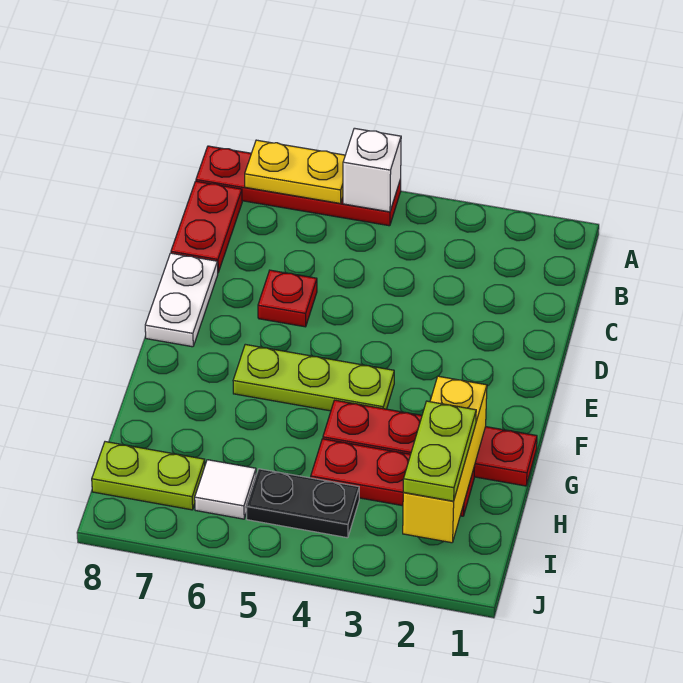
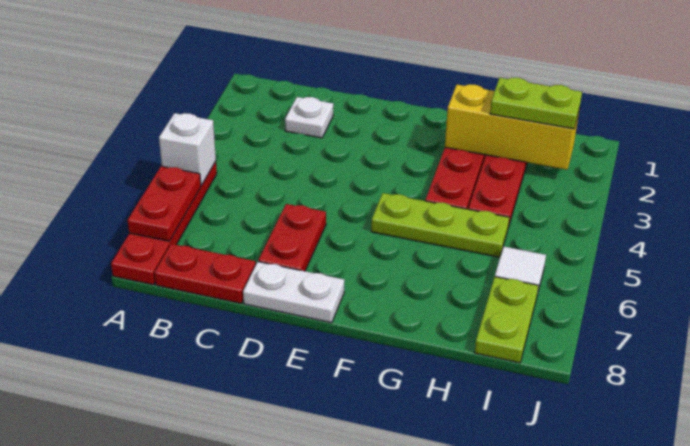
yellow plate A6:A7 level 2 -> red plate A6:A7 level 2
none -> white plate C2 level 1
red plate D6 level 1 -> red plate D6:D7 level 1
lime plate F4:F6 level 1 -> lime plate F5:H5 level 1
black plate I4:I5 level 1 -> none

